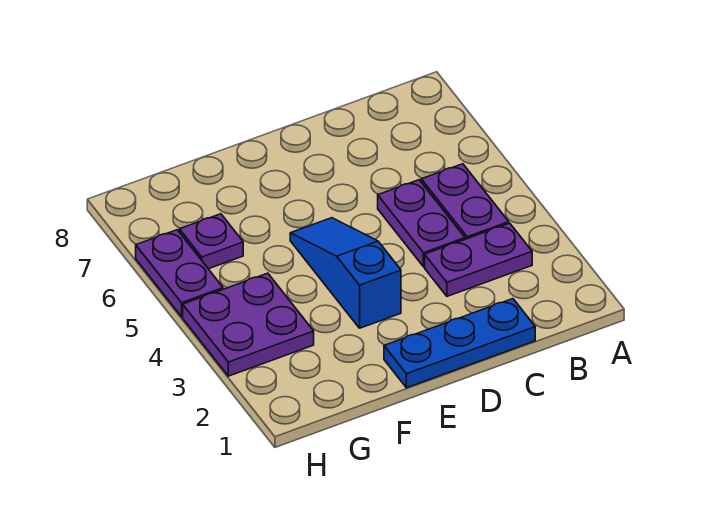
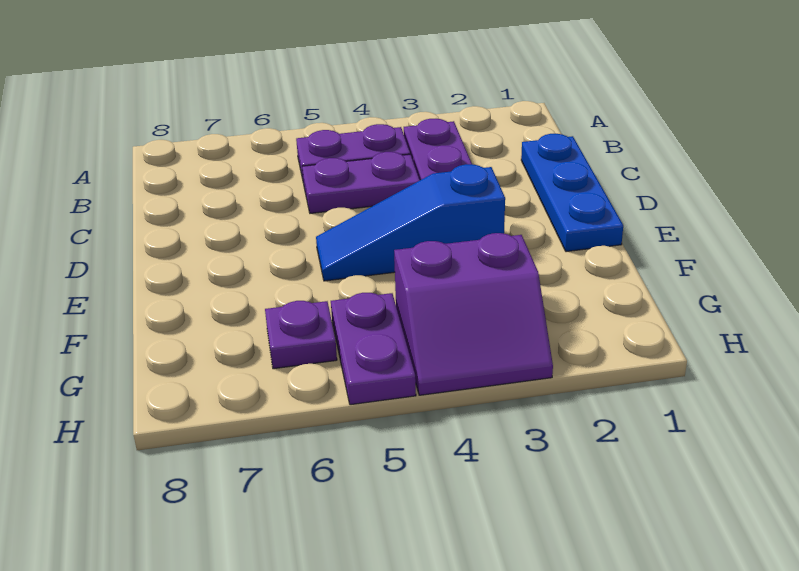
purple plate G3:H4 level 1 -> purple slope G3:H4 level 1 top G
purple plate H5:H6 level 1 -> purple plate G5:H5 level 1

